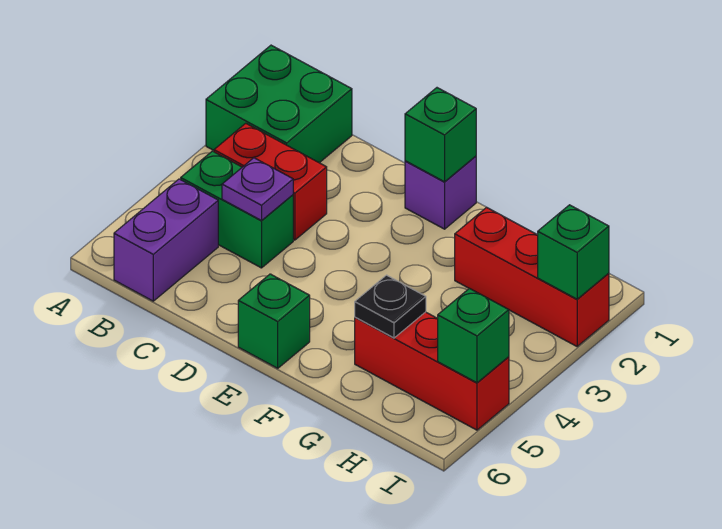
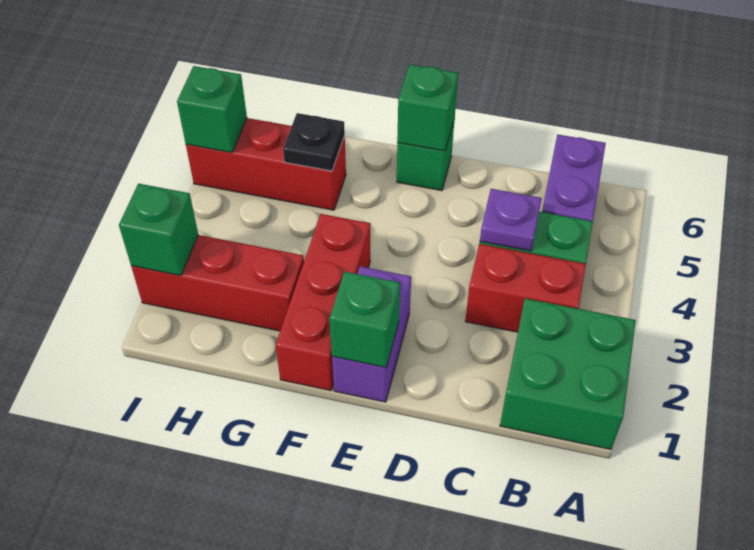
purple brick E1 level 1 -> purple brick E1:E2 level 1
none -> green brick E6 level 2
none -> red brick F1:F3 level 1

